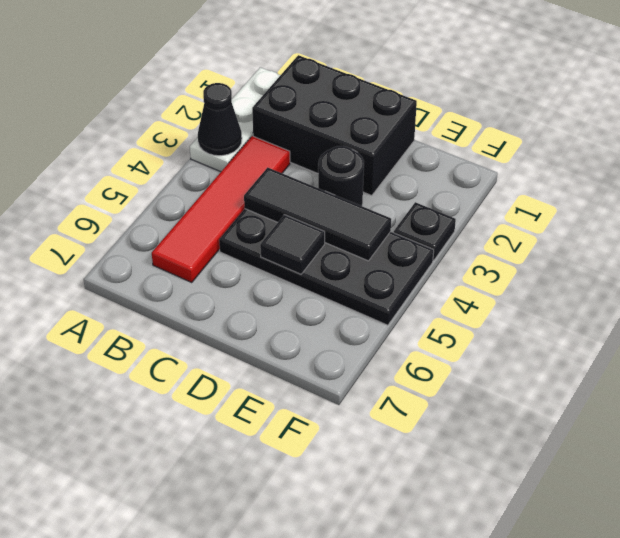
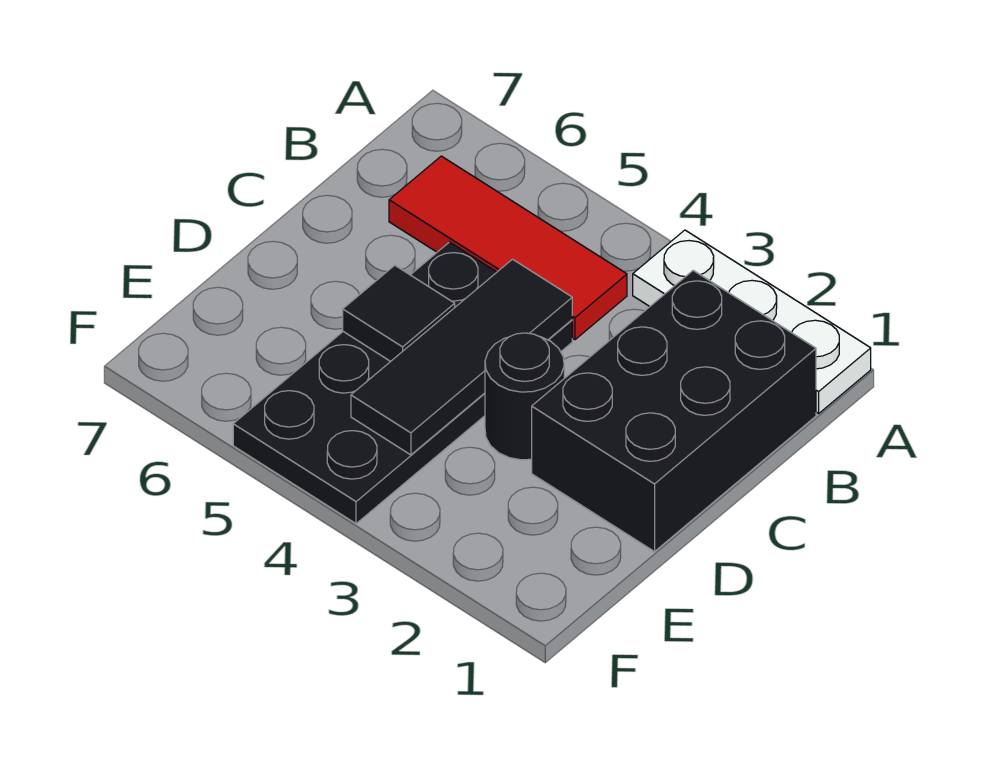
black cone A3 level 2 -> none
red tile B3:B6 level 1 -> red tile B4:B6 level 1
black plate F3 level 1 -> none

